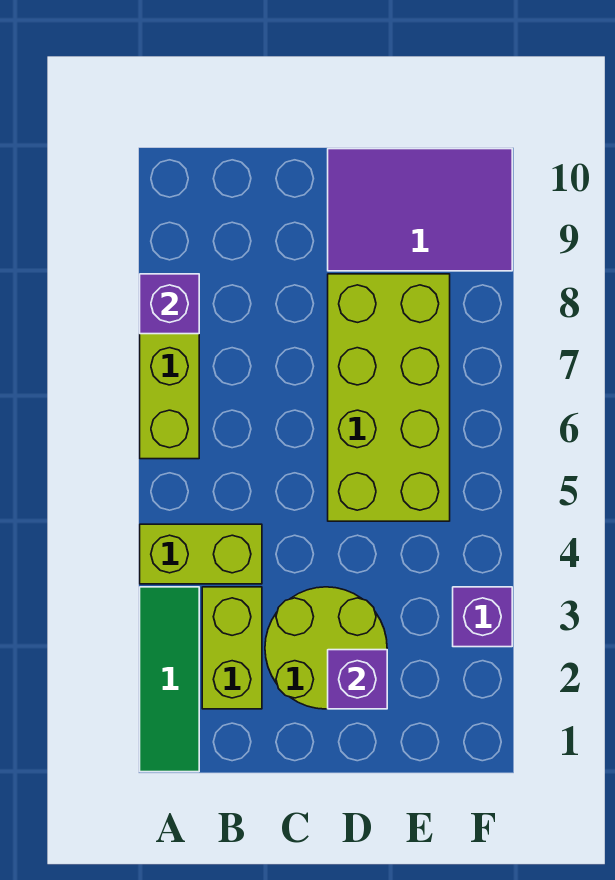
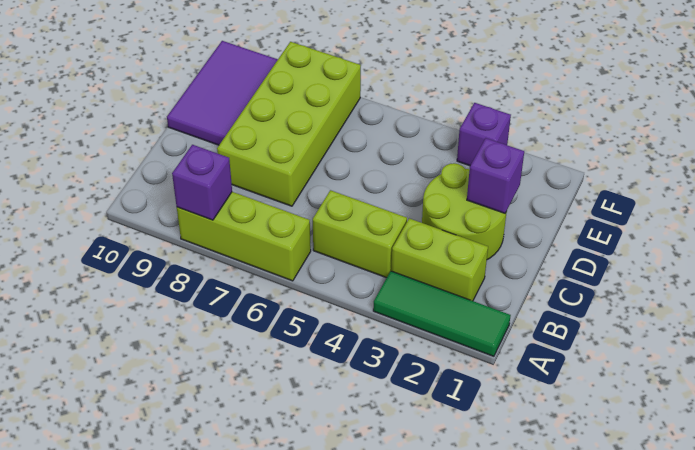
lime brick A4:B4 level 1 -> lime brick B4:B5 level 1
lime brick D5:E8 level 1 -> lime brick C7:F8 level 1

